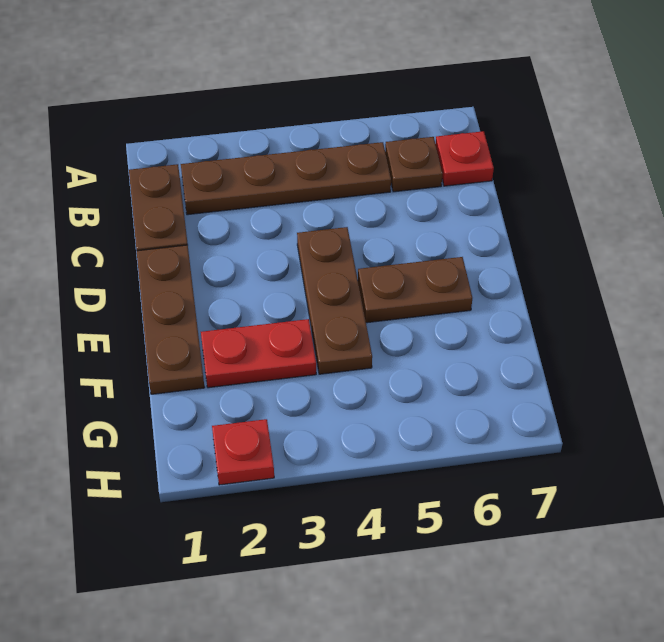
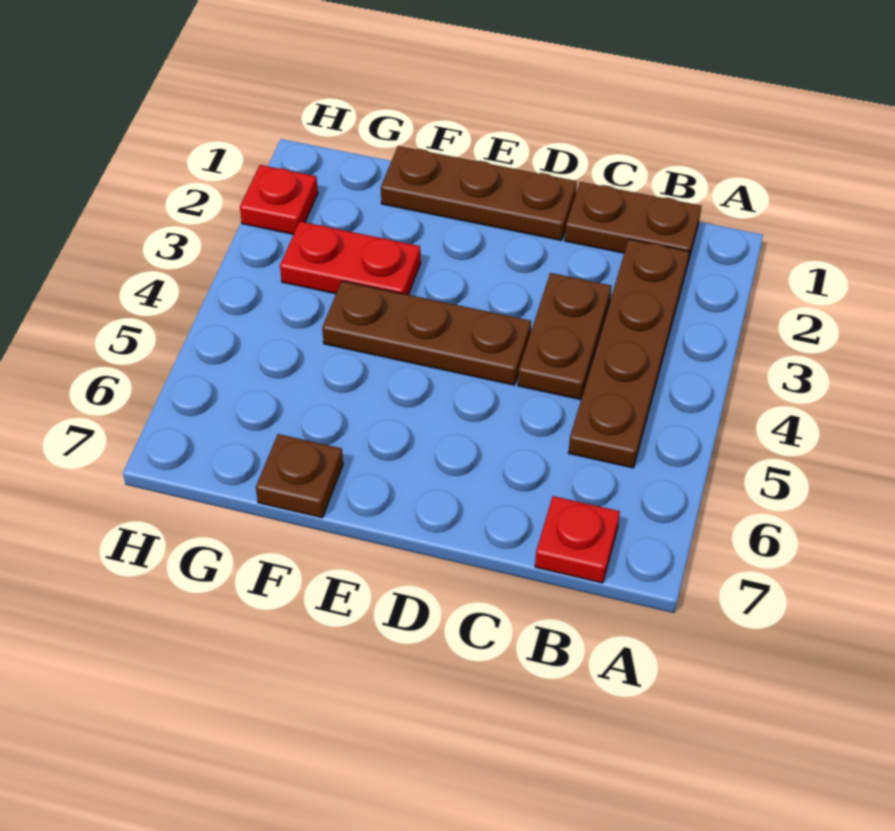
brown plate B6 level 1 -> brown plate F7 level 1
brown plate E5:E6 level 1 -> brown plate C3:C4 level 1
red plate F2:F3 level 1 -> red plate F3:G3 level 1

